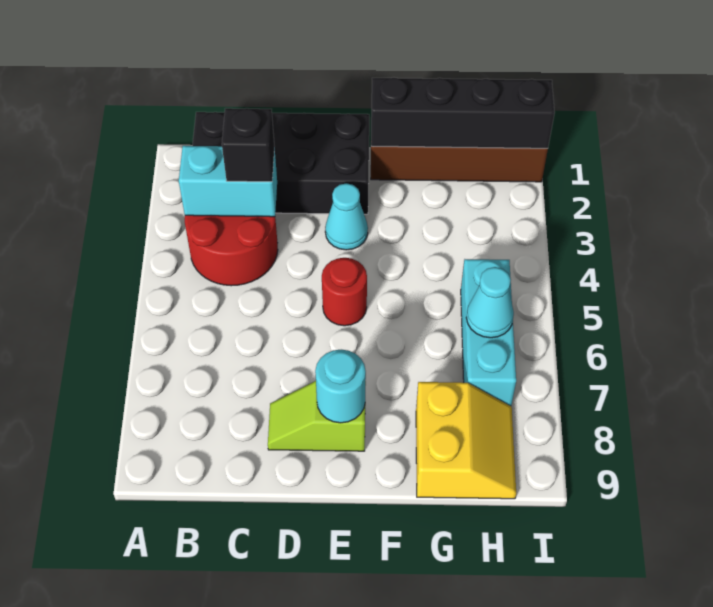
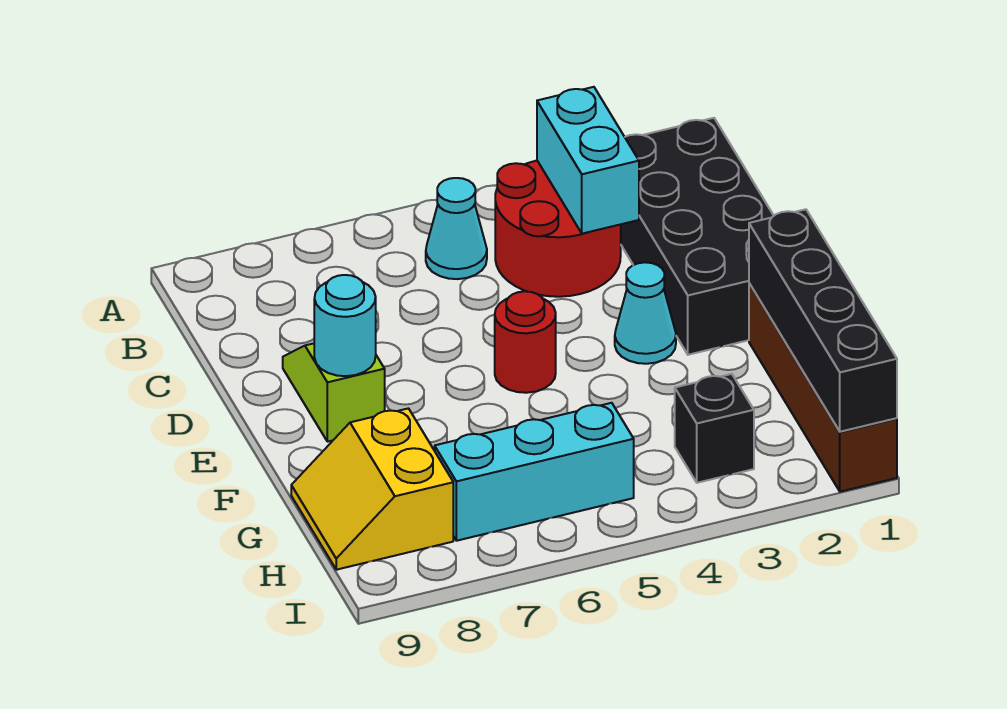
black brick C3 level 3 -> black brick H3 level 1
yellow slope G8:H9 level 1 top G -> yellow slope G8:H9 level 1 top 8
cyan cone H6 level 2 -> cyan cone B5 level 1

